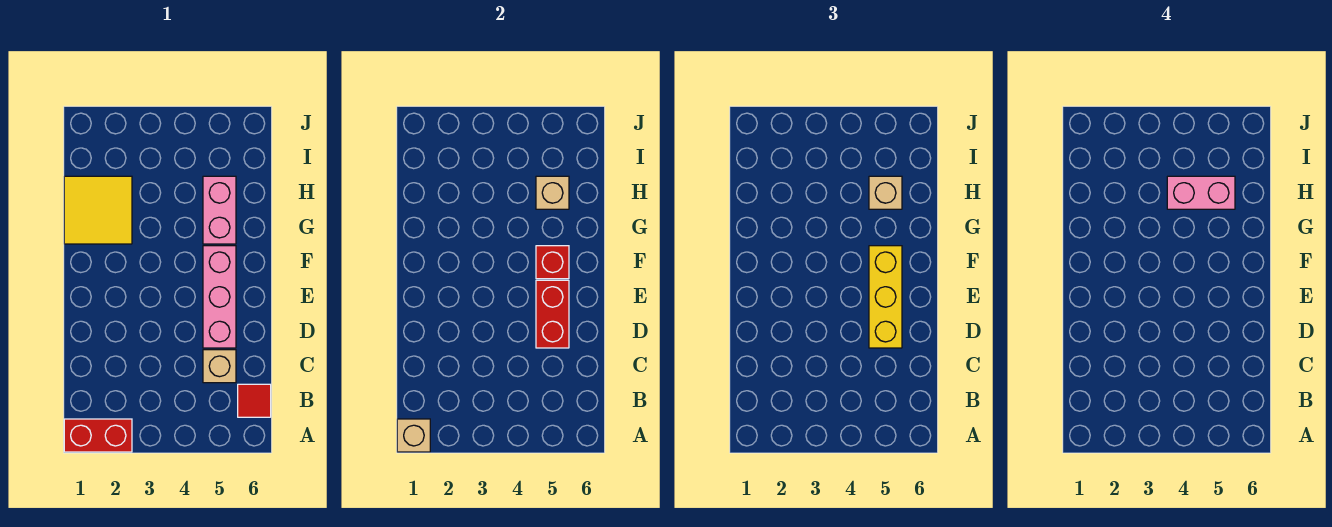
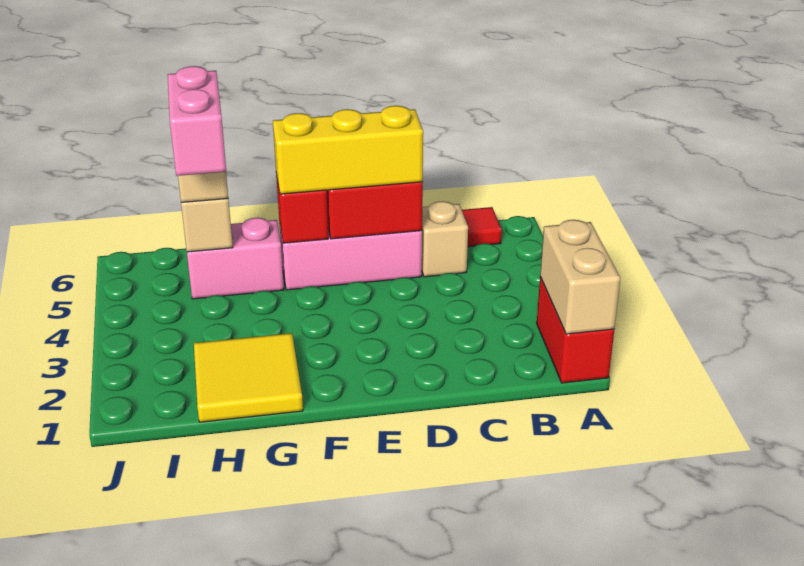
tan brick A1 level 2 -> tan brick A1:A2 level 2

